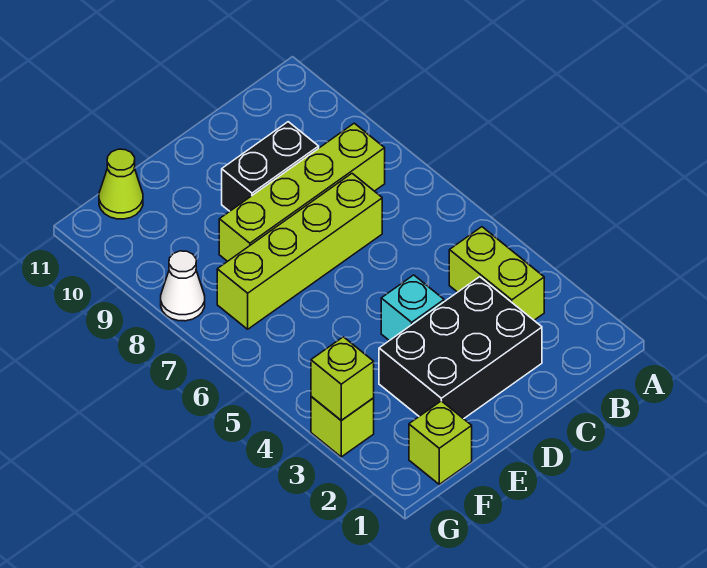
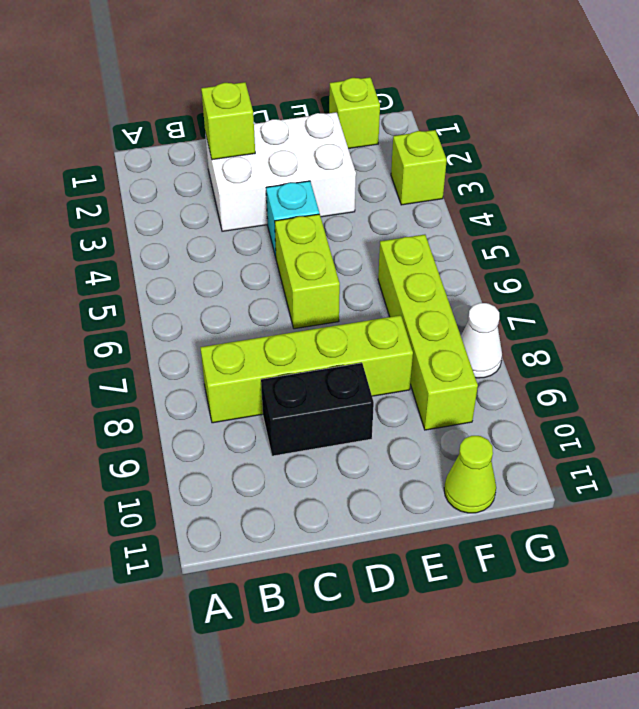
lime brick B3:B4 level 1 -> lime brick D5:D6 level 1
black brick C2:E3 level 1 -> white brick C2:E3 level 1
lime brick C7:F7 level 1 -> lime brick F6:F9 level 1
lime brick G3 level 2 -> lime brick C2 level 2

